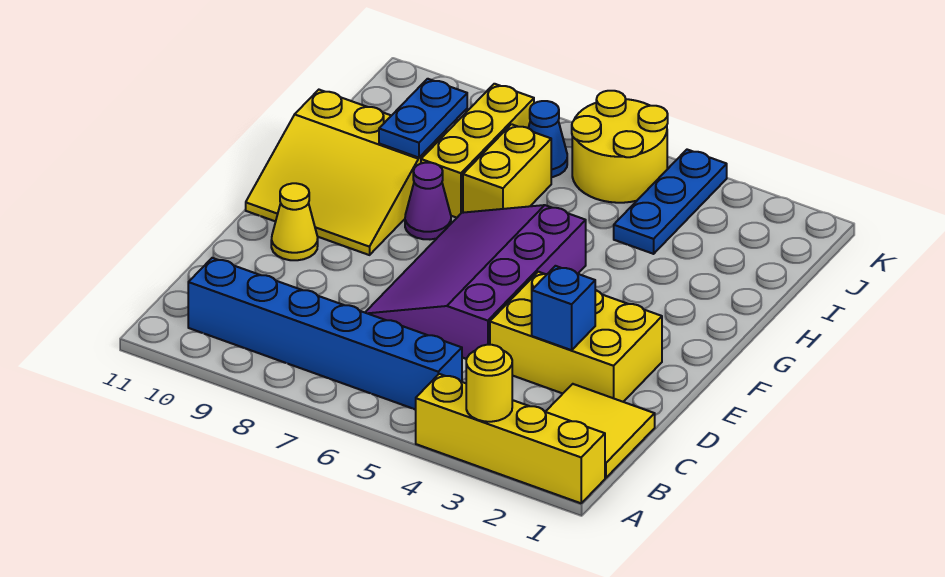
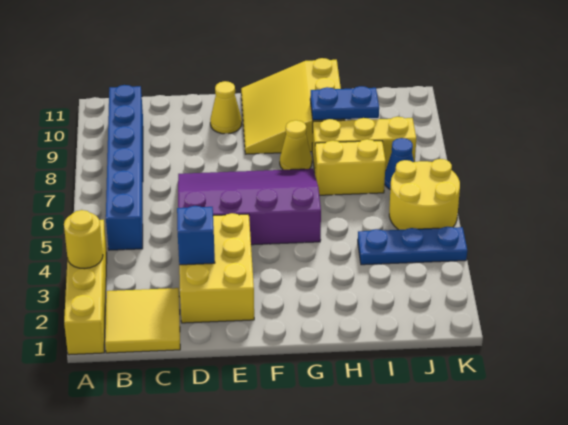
purple cone G8 level 1 -> yellow cone G8 level 1

